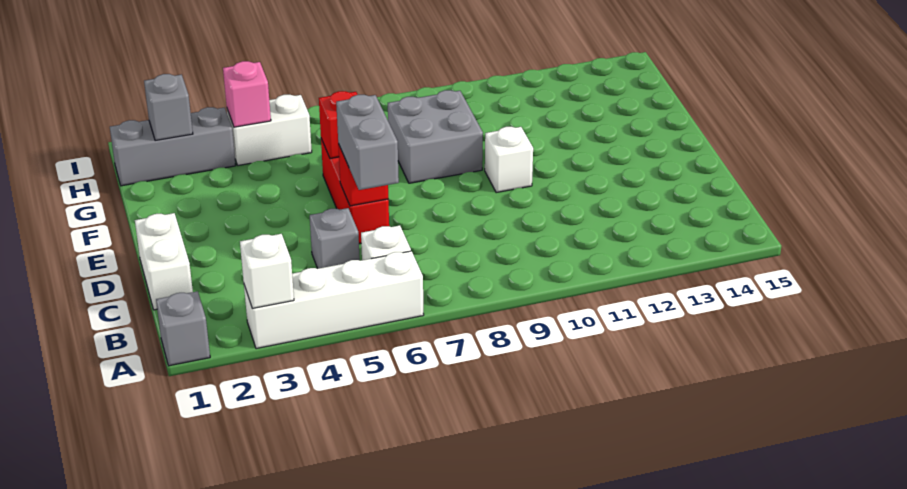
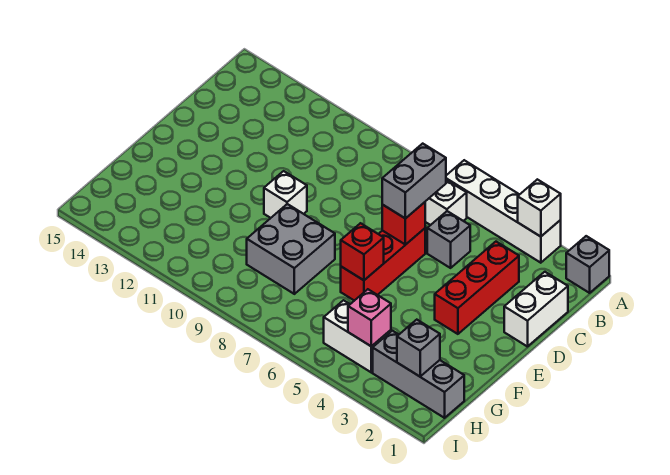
none -> red brick C3:E3 level 1

